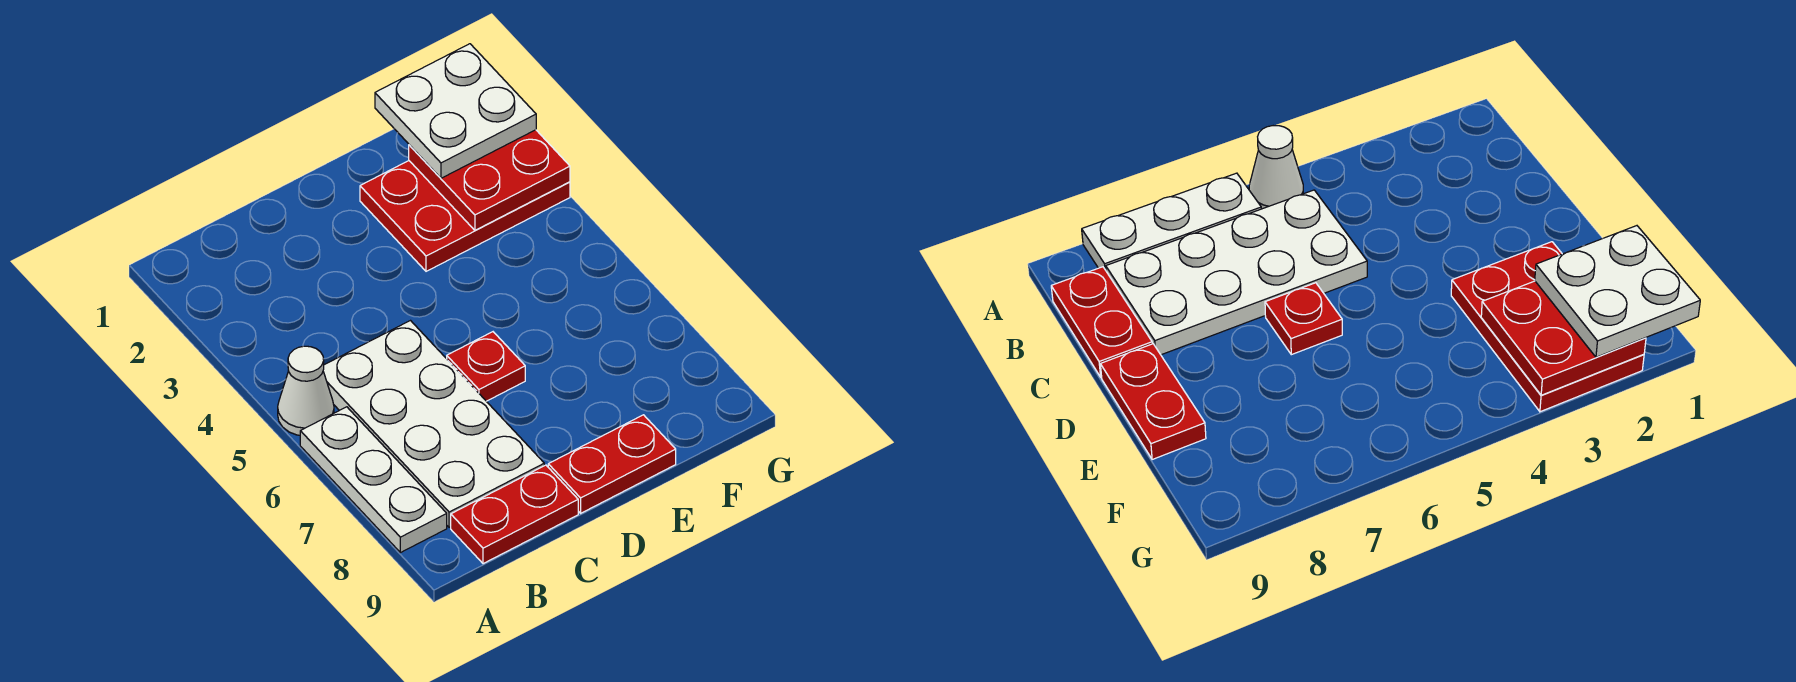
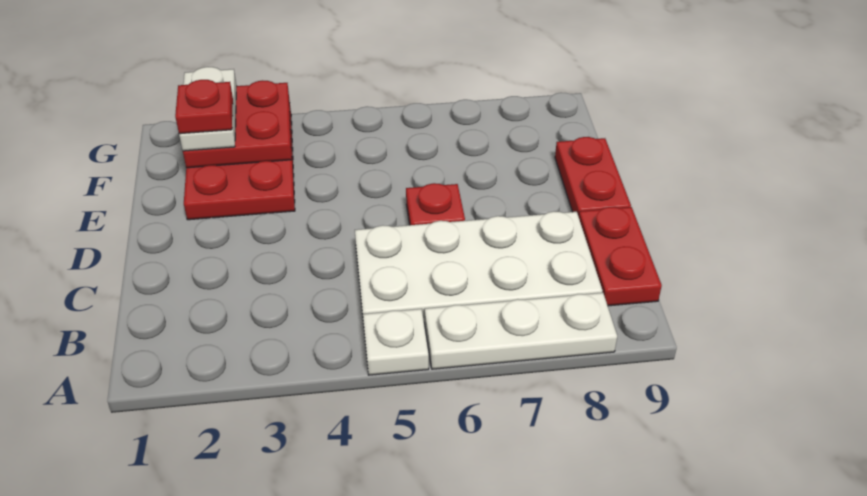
white cone A5 level 1 -> white plate A5 level 1
white plate F1:G2 level 3 -> white plate F2:G2 level 3
none -> red plate F2 level 4

